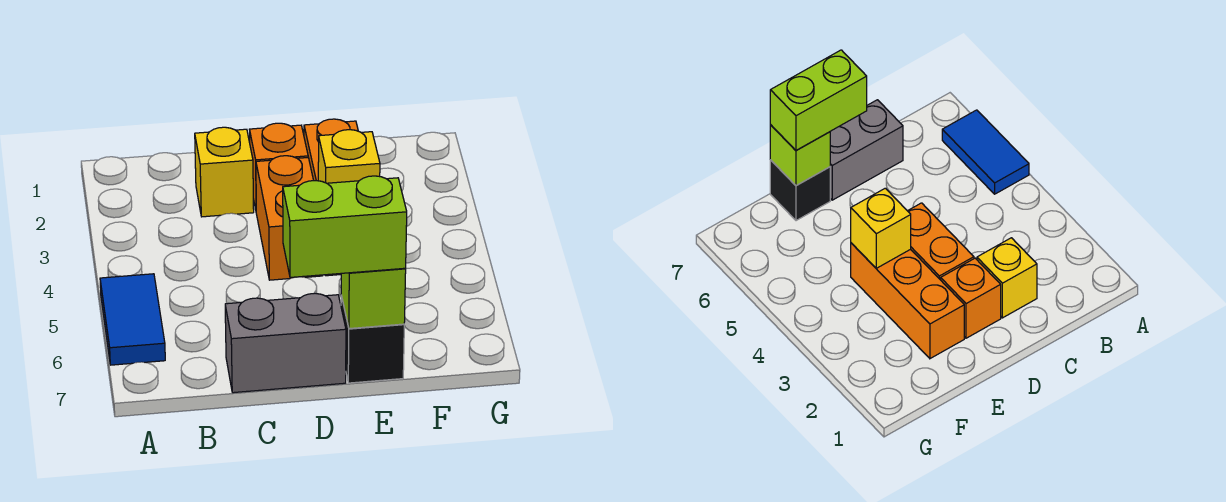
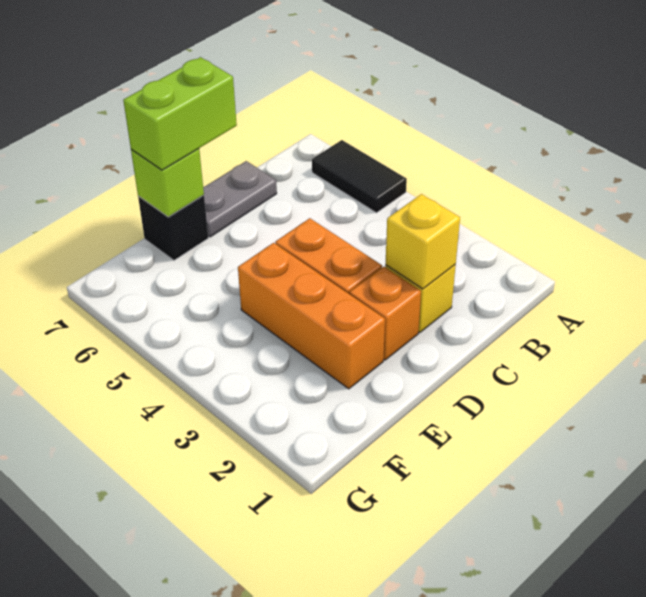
blue tile A5:A6 level 1 -> black tile A5:A6 level 1
grey brick C7:D7 level 1 -> grey plate C7:D7 level 1
yellow brick E4 level 2 -> yellow brick C2 level 2

